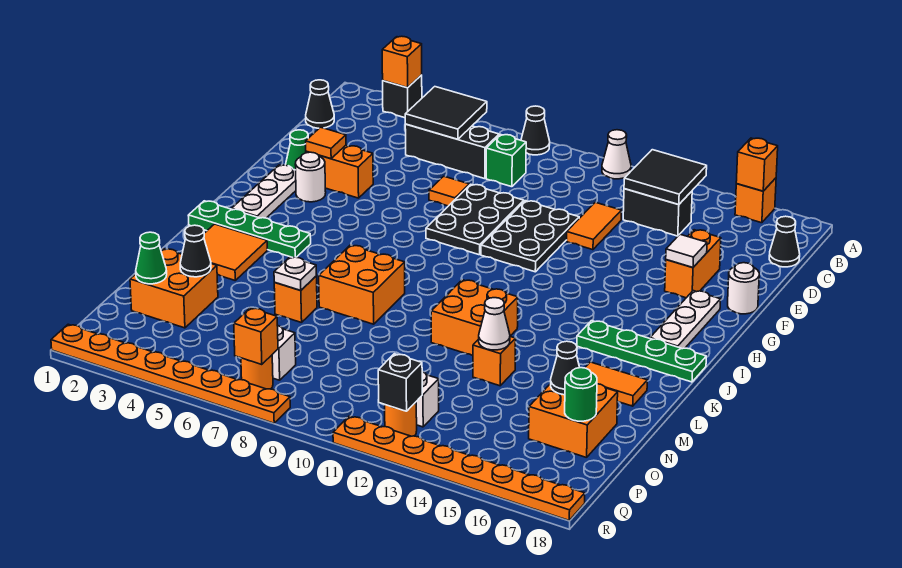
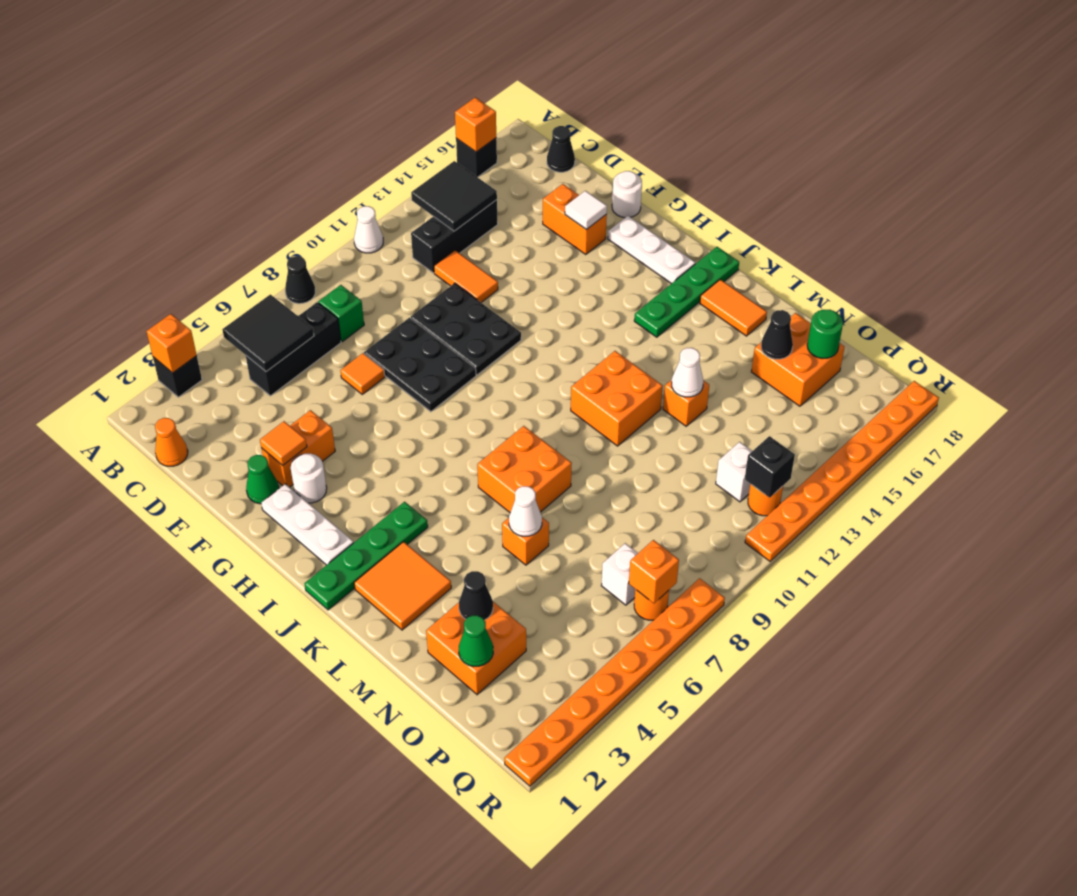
orange brick A16 level 1 -> black brick A16 level 1
black cone C1 level 1 -> orange cone C1 level 1
black brick C13:C14 level 1 -> black brick C12:C14 level 1
orange tile L16:L17 level 1 -> orange tile K17:L17 level 1
white plate M6 level 2 -> white cone M6 level 2

